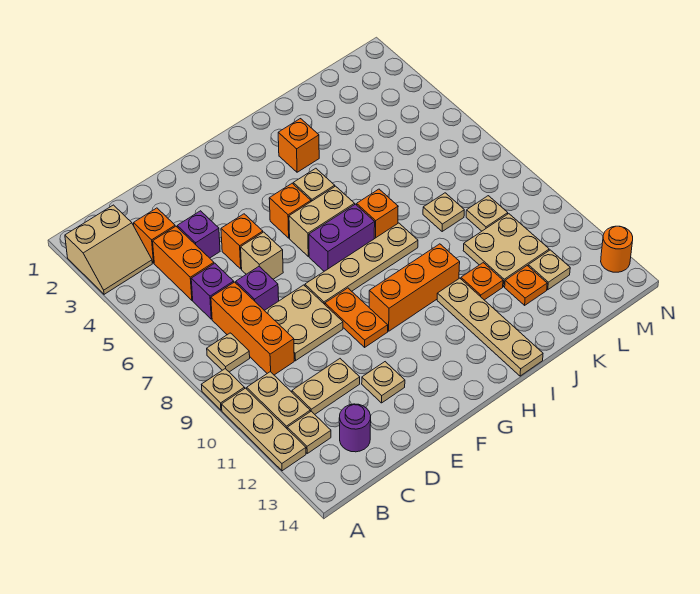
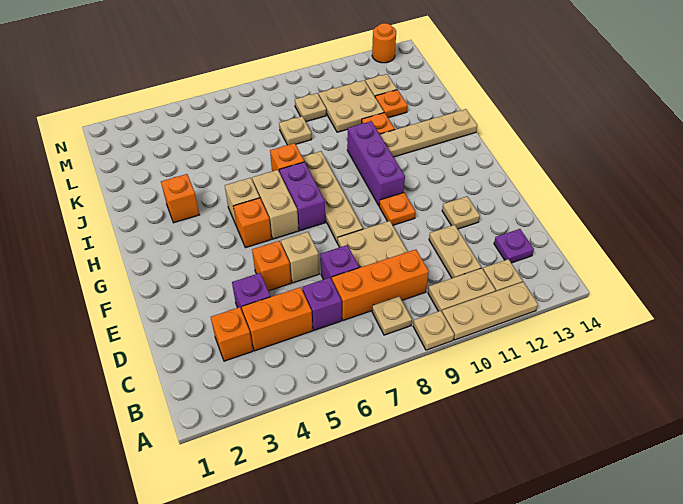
tan slope A2:B3 level 1 top 2 -> none
purple round brick C13 level 1 -> purple plate C13 level 1
orange plate F9:F10 level 1 -> orange plate F10 level 1
orange brick G10:I10 level 1 -> purple brick G10:I10 level 1

